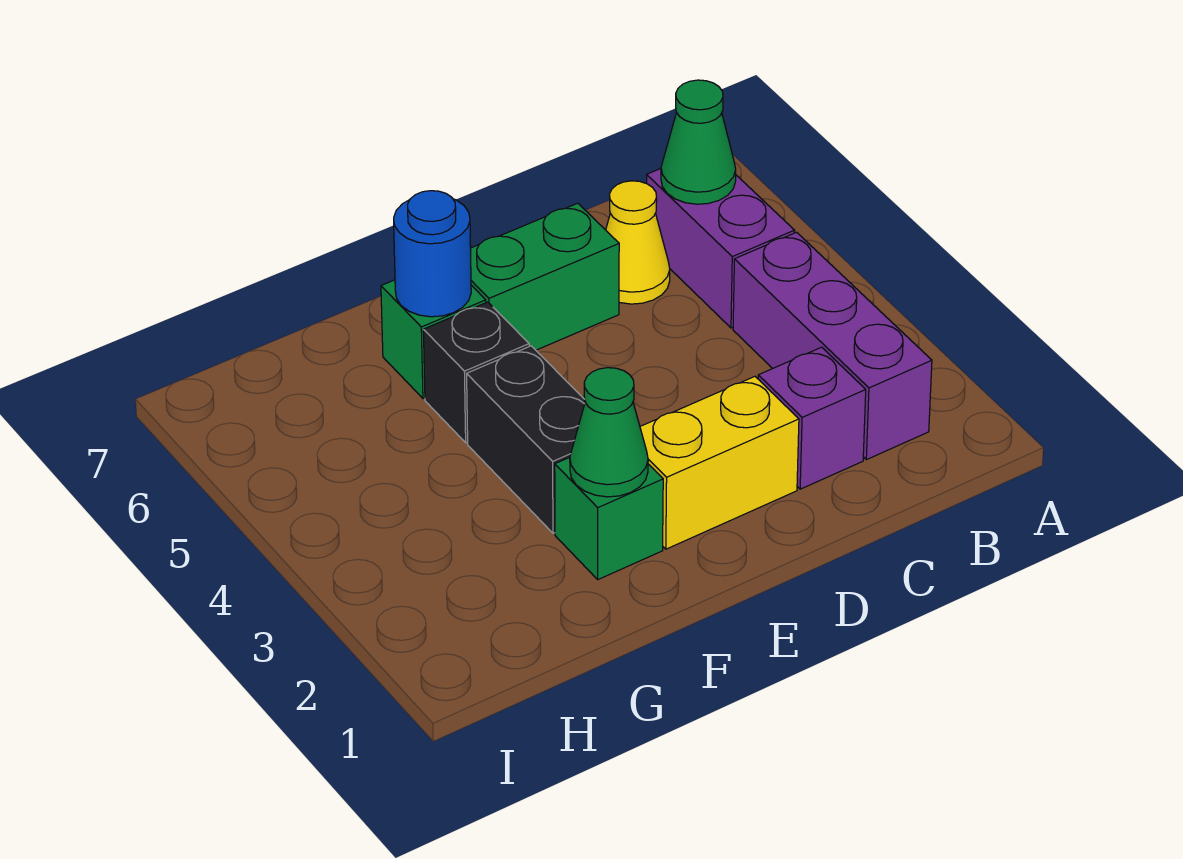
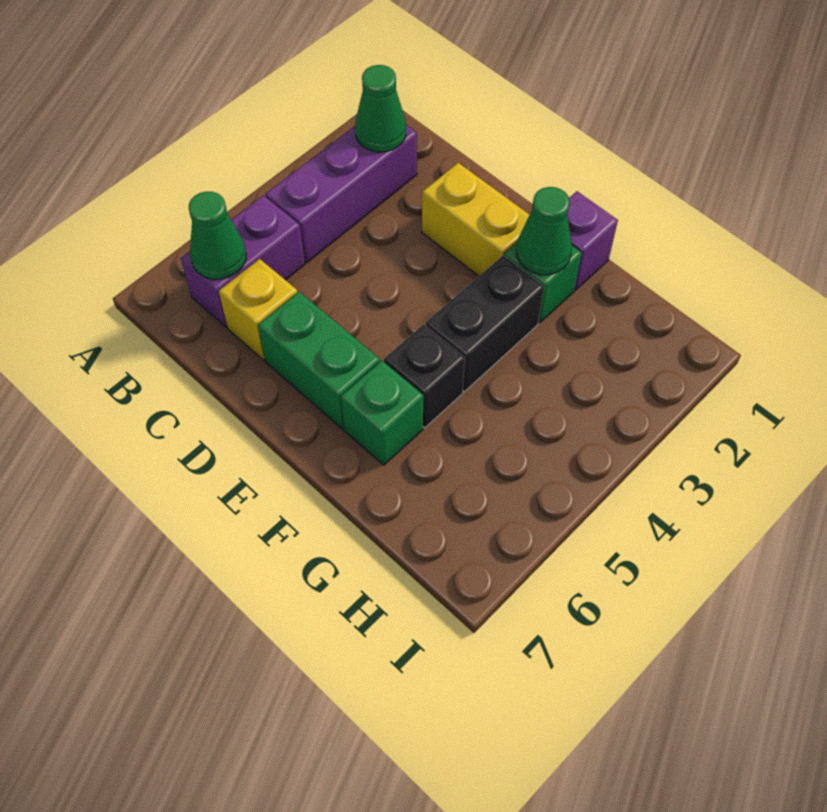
none -> green cone B2 level 2
purple brick C2 level 1 -> purple brick F1 level 1
yellow cone C6 level 1 -> yellow brick C6 level 1
blue round brick F6 level 2 -> none

